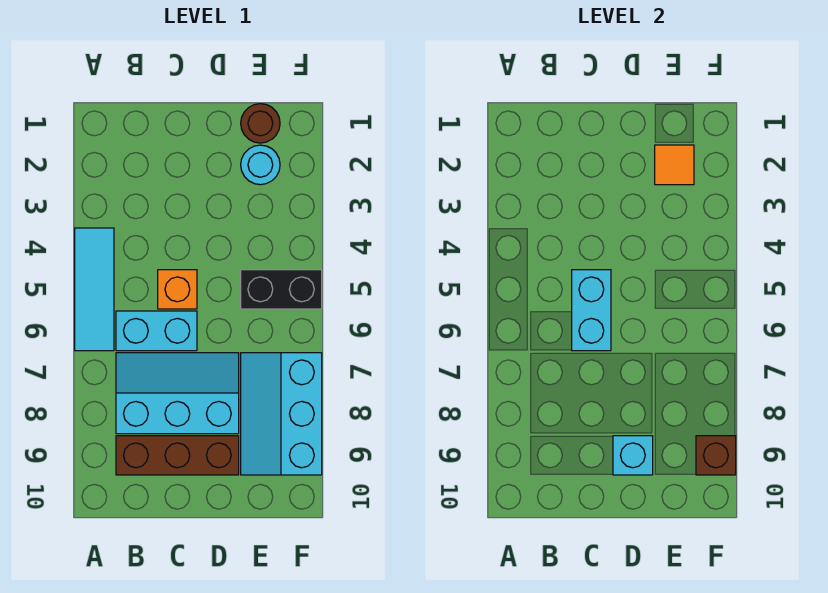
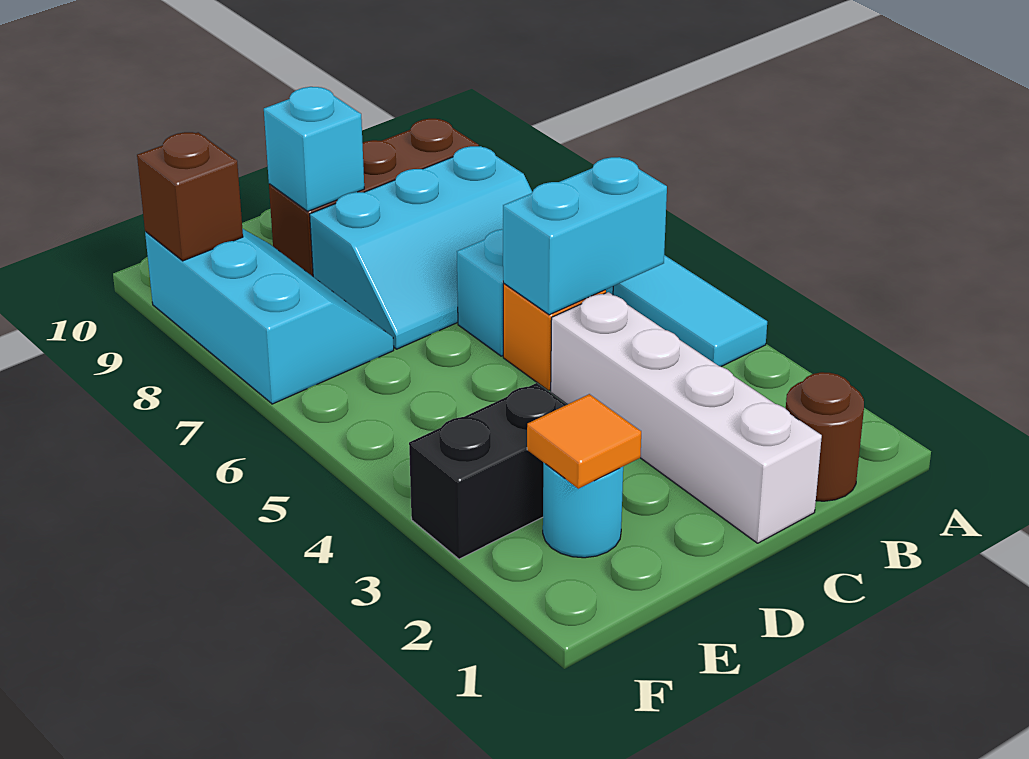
none -> white brick C1:C4 level 1
cyan brick C5:C6 level 2 -> cyan brick B5:C5 level 2
brown round brick E1 level 1 -> brown round brick B1 level 1
black brick E5:F5 level 1 -> black brick E3:F3 level 1

